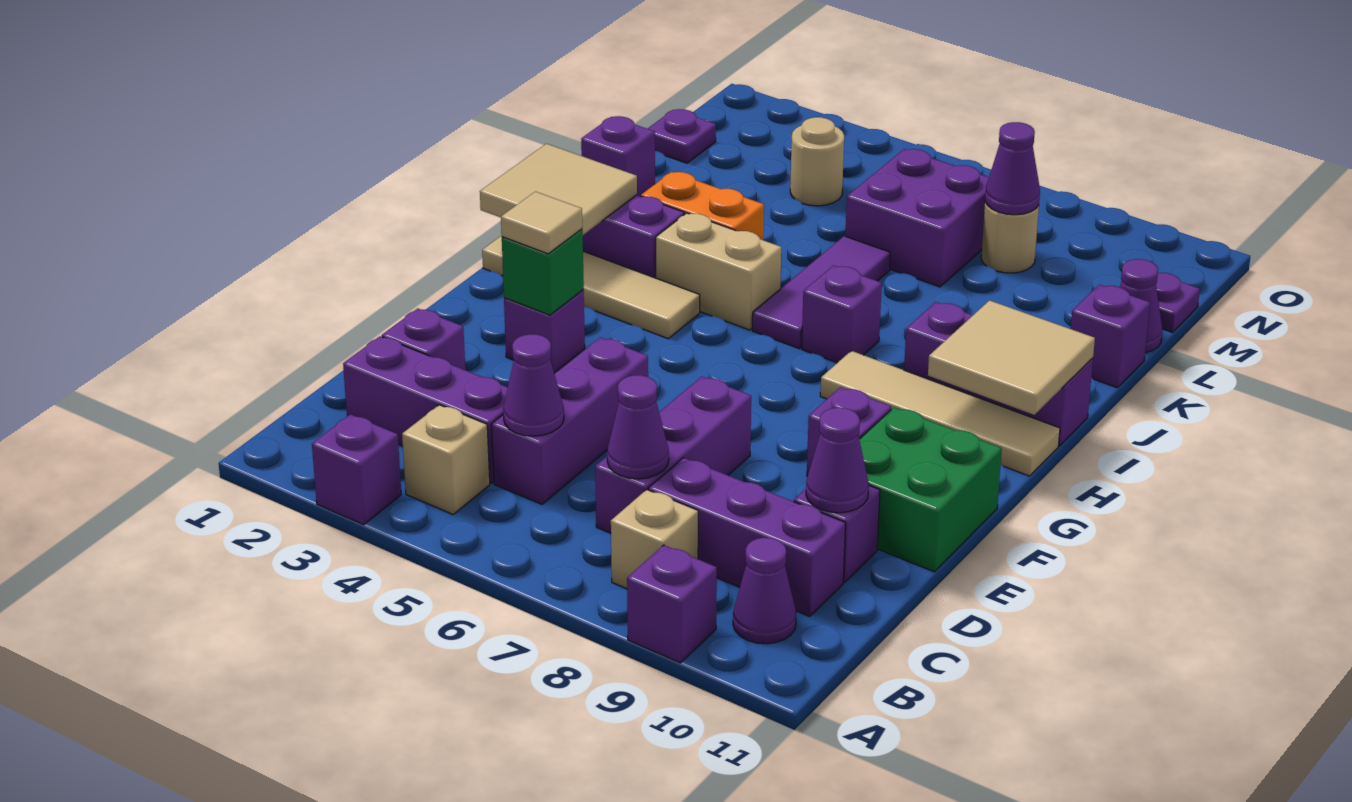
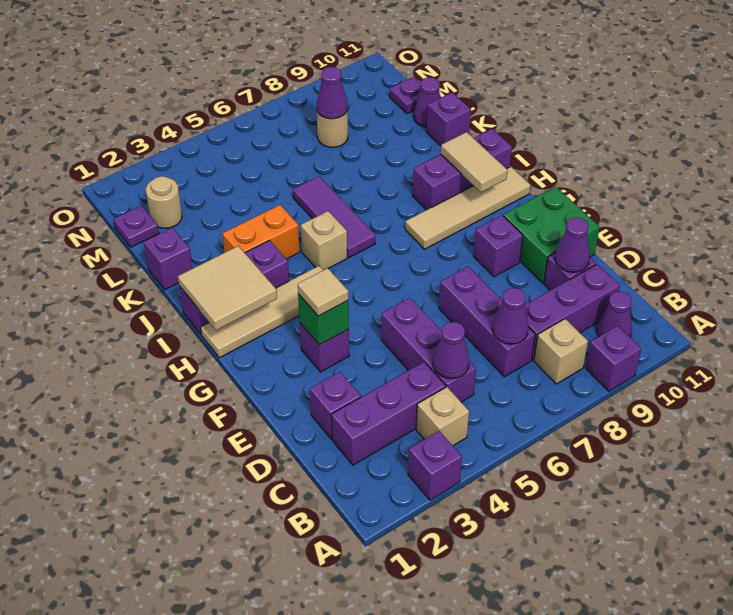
tan tile H10:I11 level 2 -> tan tile H10:I10 level 2
tan brick I4:I5 level 1 -> tan brick I5 level 1
purple brick I7 level 1 -> none
purple brick L6:M7 level 1 -> none
tan round brick M4 level 1 -> tan round brick M2 level 1

